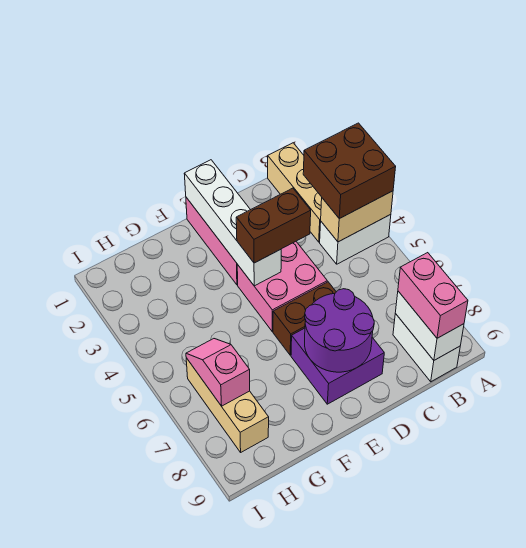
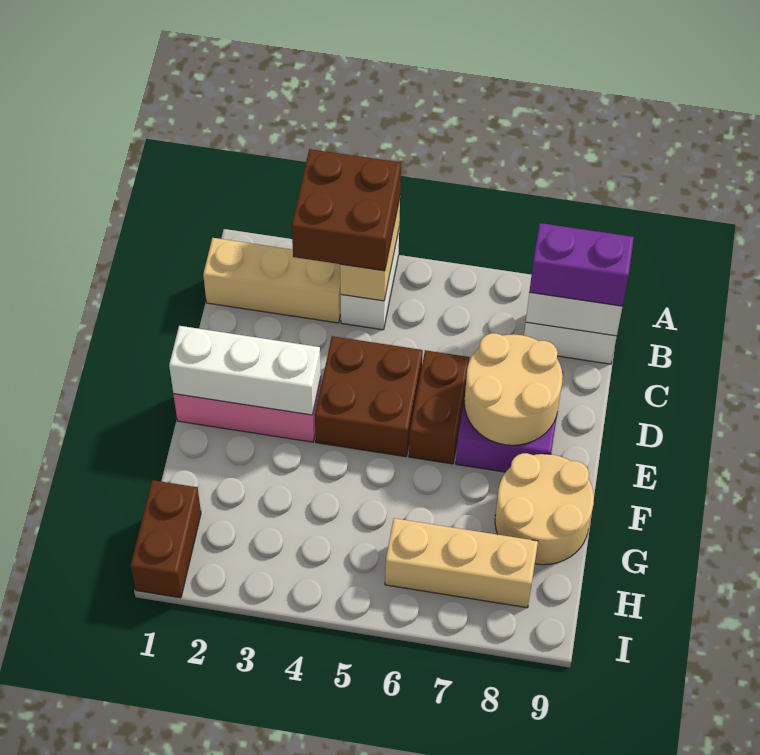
pink brick B8:B9 level 3 -> purple brick B8:B9 level 3
pink brick D4:E5 level 1 -> brown brick D4:E5 level 1
brown brick D4:E4 level 3 -> brown brick H1:I1 level 1
purple round brick D7:E8 level 2 -> tan round brick D7:E8 level 2
white brick E1:E4 level 2 -> white brick E1:E3 level 2
none -> tan round brick F8:G9 level 1
pink slope H6:H7 level 2 top 7 -> none

